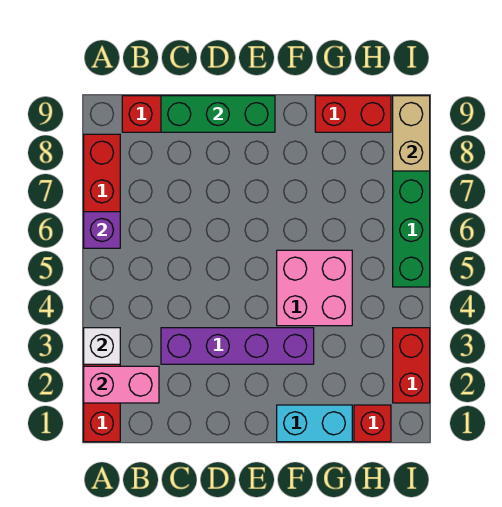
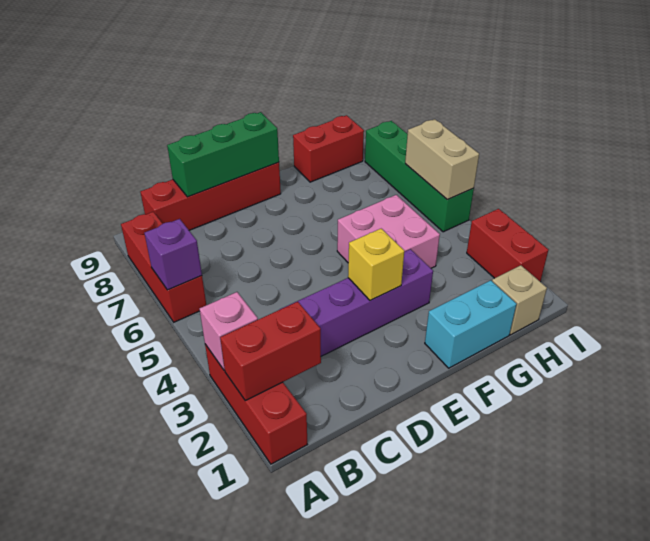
pink brick A2:B2 level 2 -> red brick A2:B2 level 2
white brick A3 level 2 -> pink brick A3 level 2
none -> yellow brick E3 level 2
red brick H1 level 1 -> tan brick H1 level 1
tan brick I8:I9 level 2 -> tan brick I5:I6 level 2

